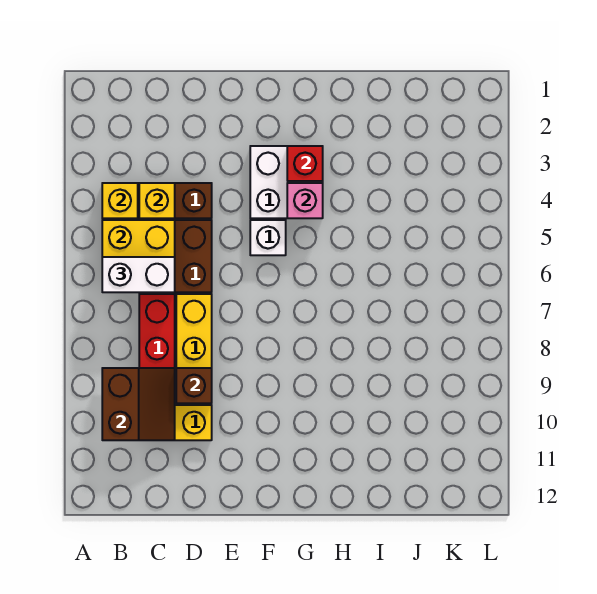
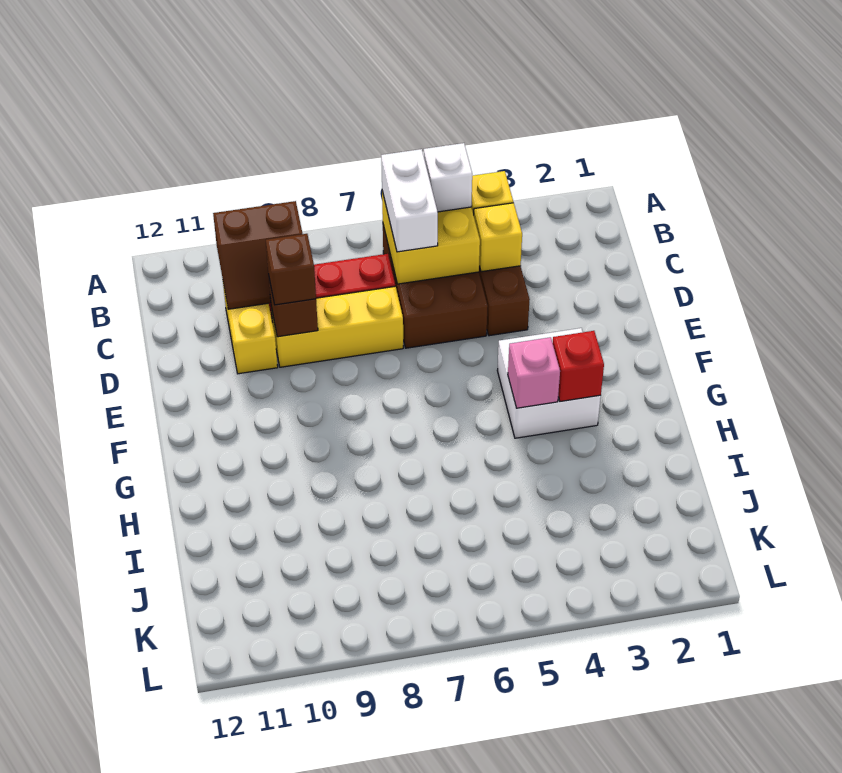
none -> brown brick D9 level 3
white brick F5 level 1 -> white brick B5 level 3

